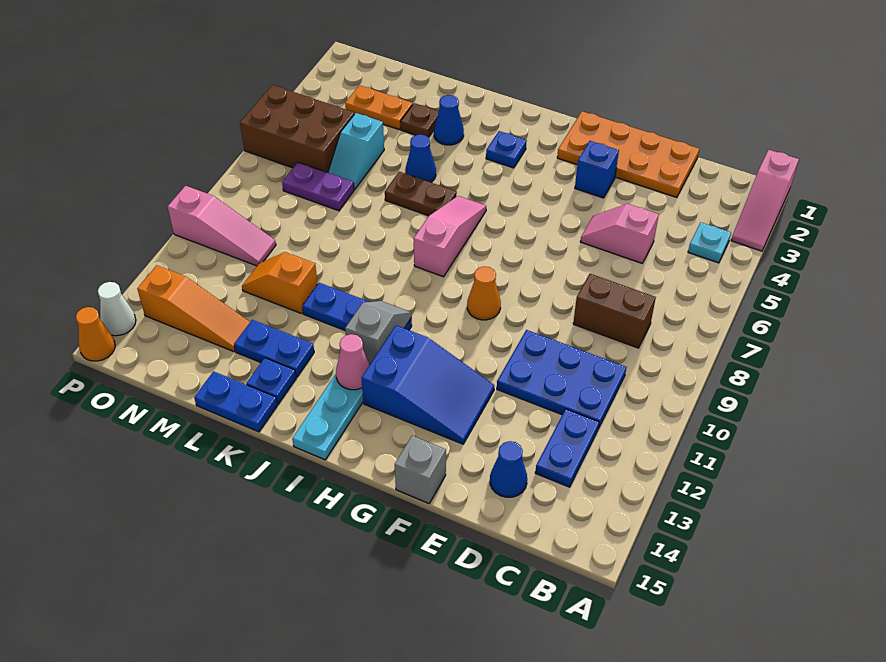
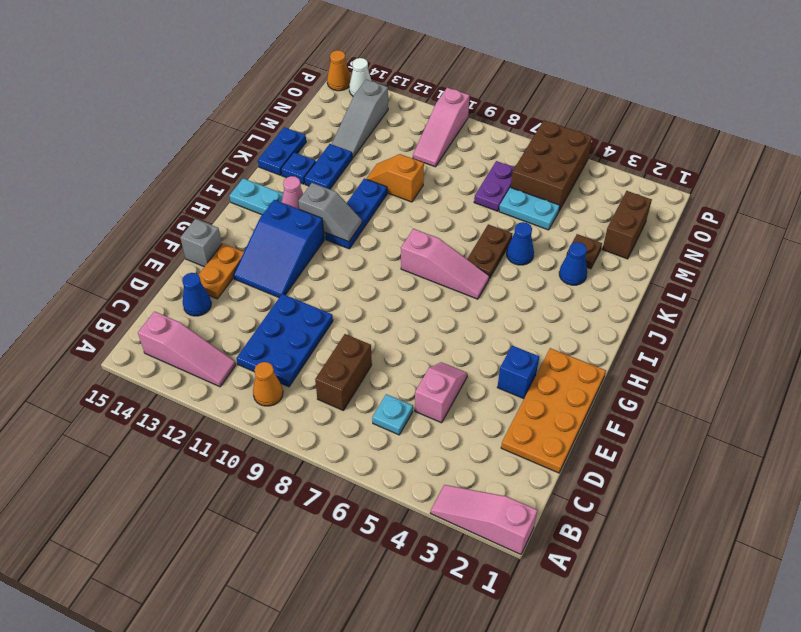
cyan plate B4 level 1 -> cyan plate C6 level 1
none -> pink slope B12:B14 level 1 top 14
blue plate C12:C13 level 1 -> none
orange cone G9 level 1 -> orange cone B10 level 1
blue plate I3 level 1 -> none
orange slope L11:M11 level 1 top L -> orange slope L10:L11 level 1 top 10
none -> brown brick M2:N2 level 1
orange plate M3:N3 level 1 -> orange plate E14:F14 level 1
cyan slope M5:M6 level 1 top 5 -> cyan plate M5:M6 level 1
orange slope M13:O13 level 1 top O -> grey slope M13:O13 level 1 top O

